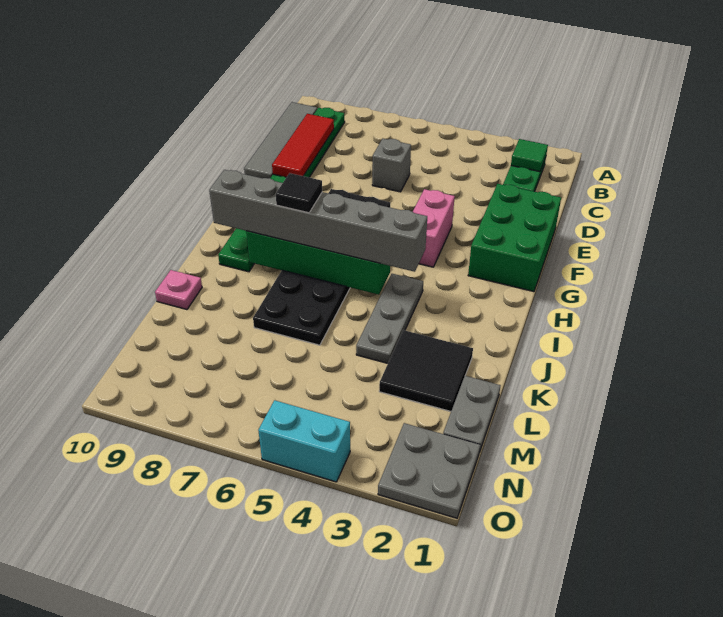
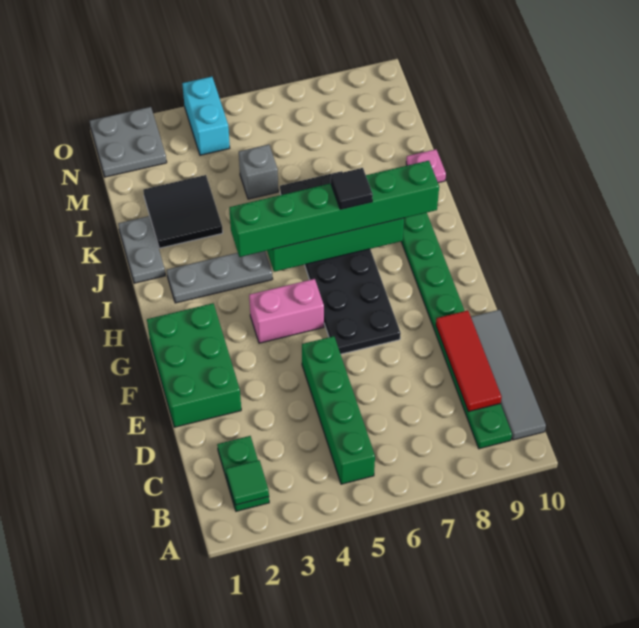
none -> green brick B5:E5 level 1
grey brick D6 level 1 -> grey brick L5 level 1
pink brick F4:G4 level 1 -> pink brick G4:G5 level 1
grey plate I4:K4 level 1 -> grey plate I2:I4 level 1
grey brick I4:I9 level 3 -> green brick I4:I9 level 3
grey plate L1:M1 level 1 -> grey plate J1:K1 level 1
cyan brick O4:O5 level 1 -> cyan brick N4:O4 level 1

